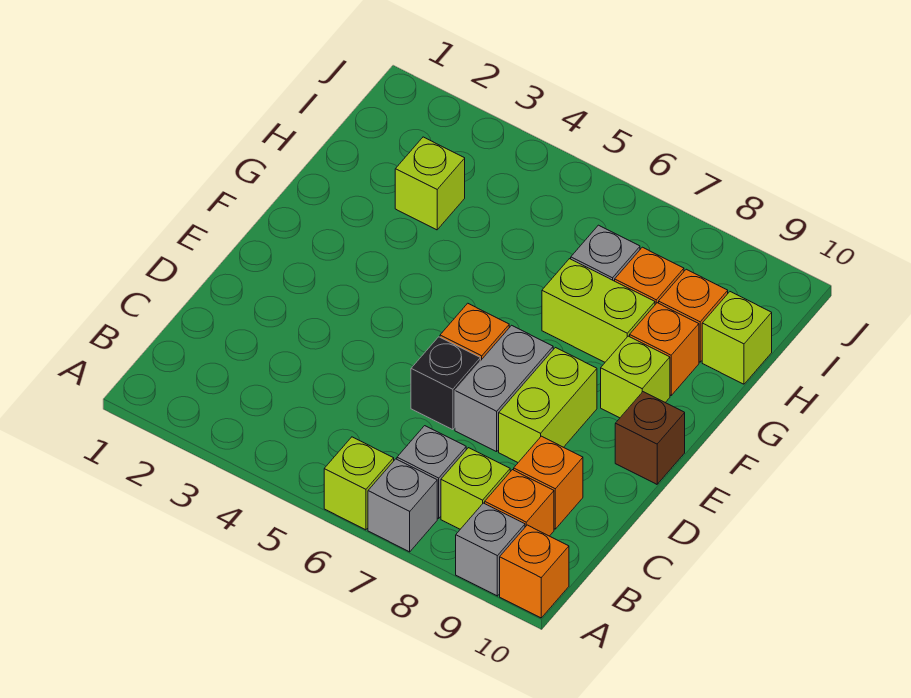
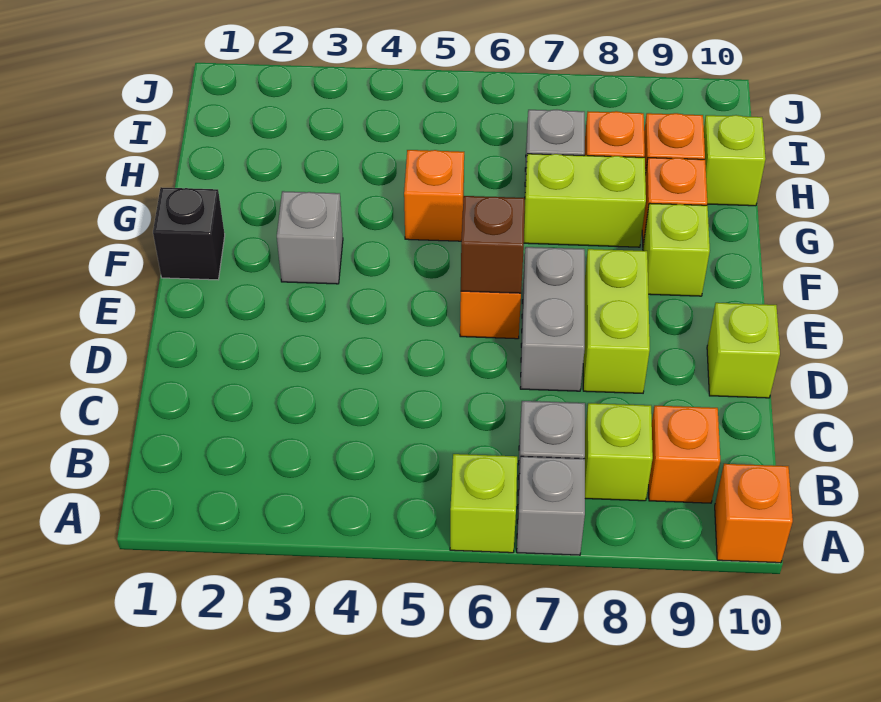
grey brick A9 level 1 -> grey brick F3 level 1
orange brick C9 level 1 -> orange brick G5 level 1
black brick D6 level 1 -> black brick F1 level 1
brown brick E10 level 1 -> brown brick E6 level 2
lime brick H3 level 1 -> lime brick D10 level 1

